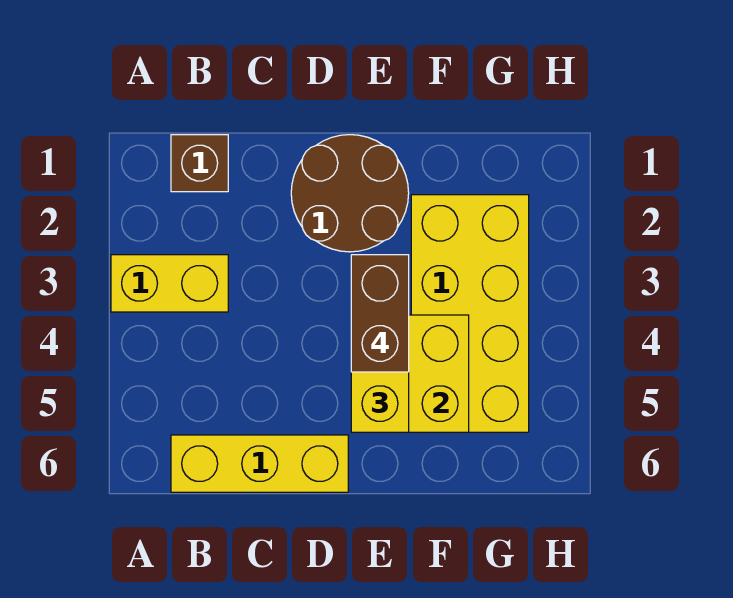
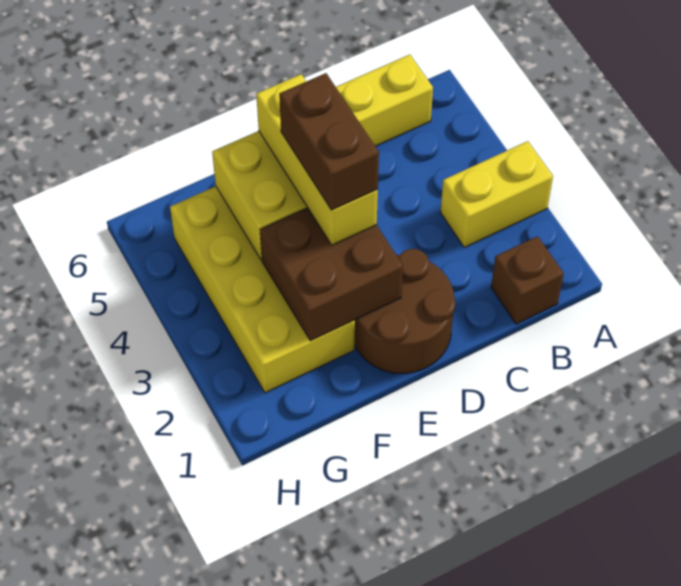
none -> brown brick E2:F3 level 2

